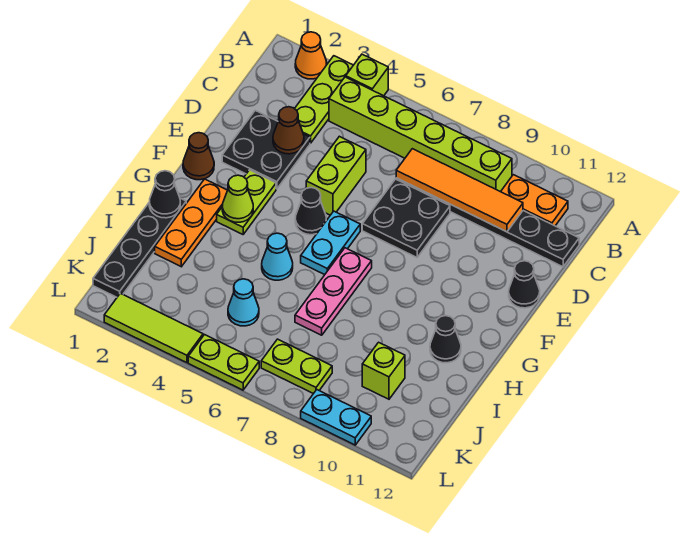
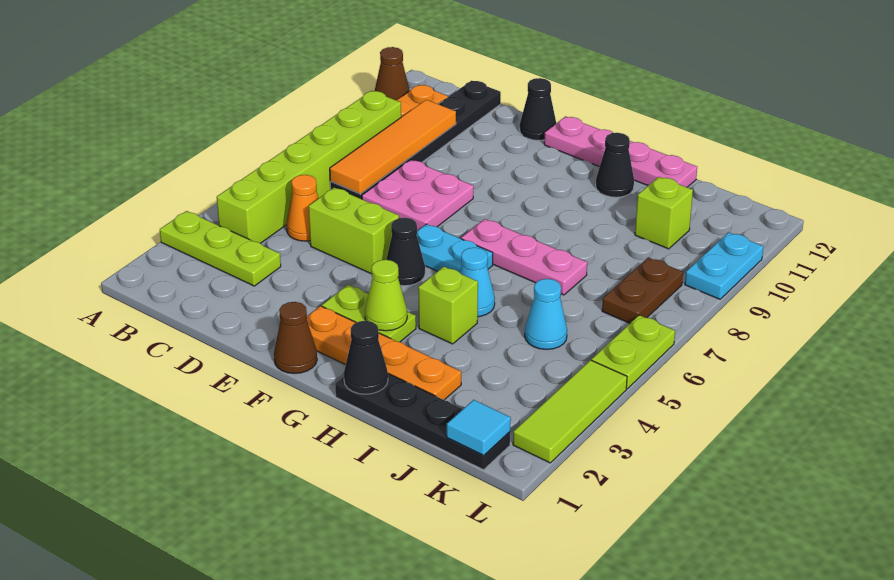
orange cone A2 level 1 -> orange cone C5 level 1
lime brick A4 level 1 -> lime brick H4 level 1
black plate D2:E3 level 1 -> none
brown cone D3 level 2 -> brown cone A11 level 1
black plate D7:E8 level 1 -> pink plate D7:E8 level 1
none -> pink plate F12:I12 level 1
orange plate G2:I2 level 1 -> orange plate F2:I2 level 1
none -> cyan tile K1 level 2
lime plate K7:K8 level 1 -> brown plate K7:K8 level 1

